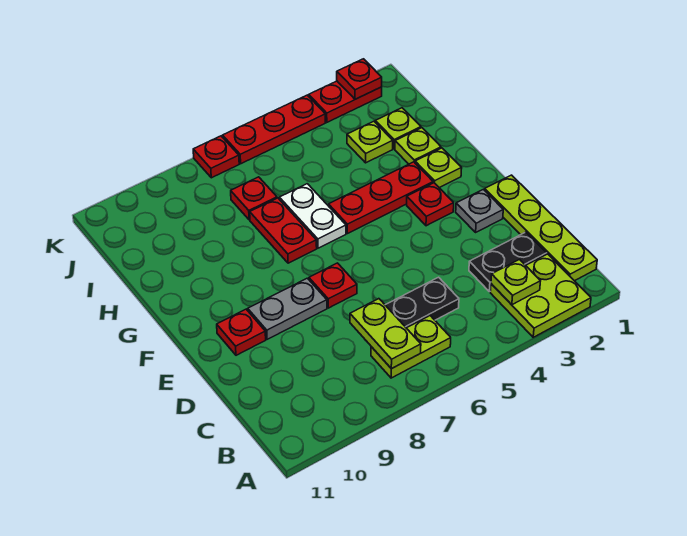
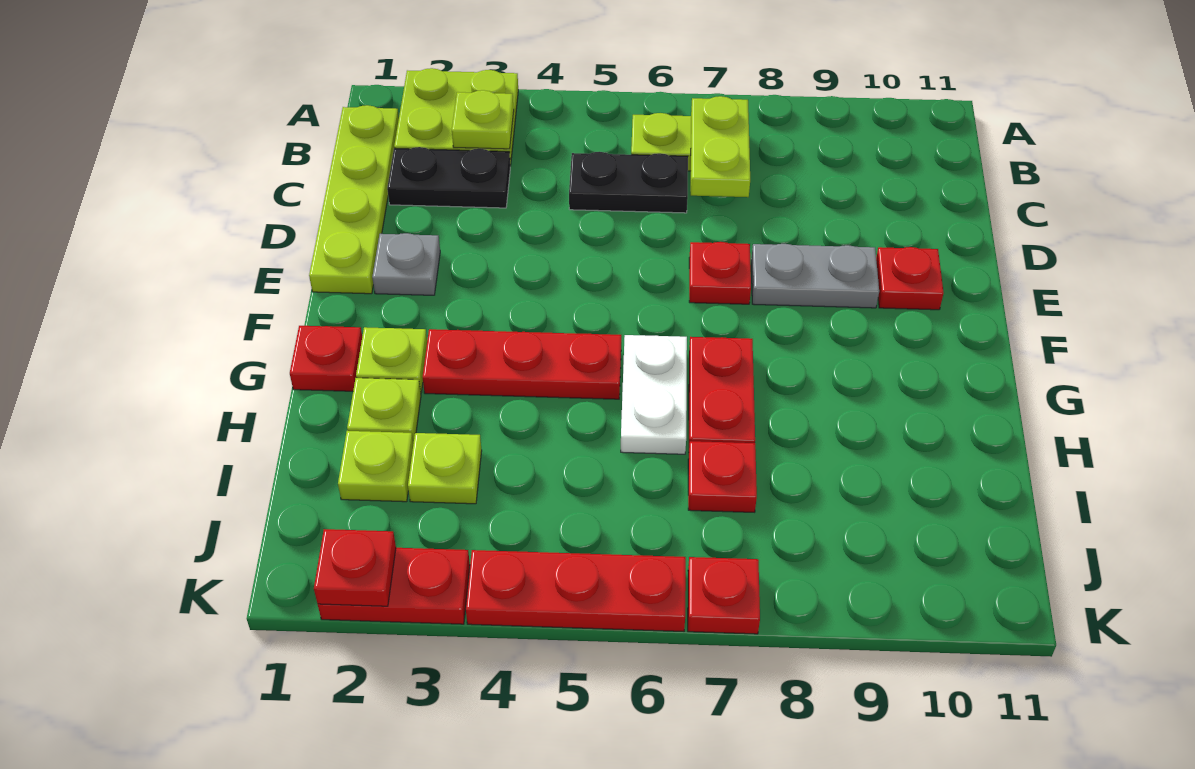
red plate F3 level 1 -> red plate G1 level 1

